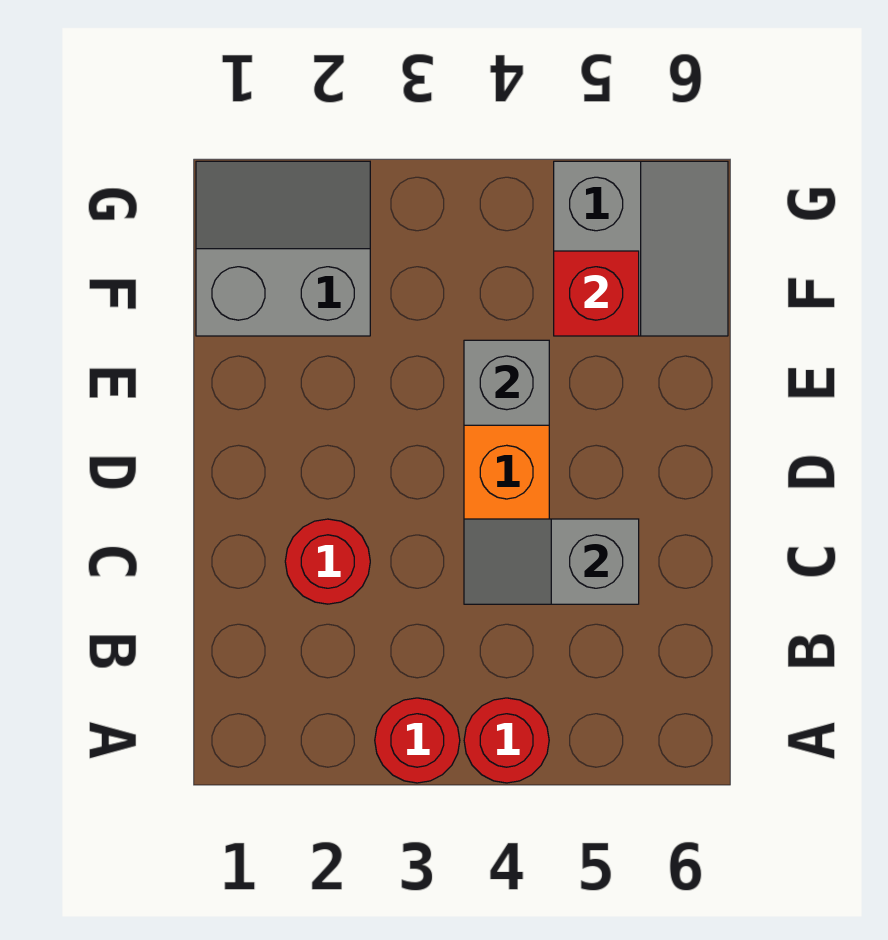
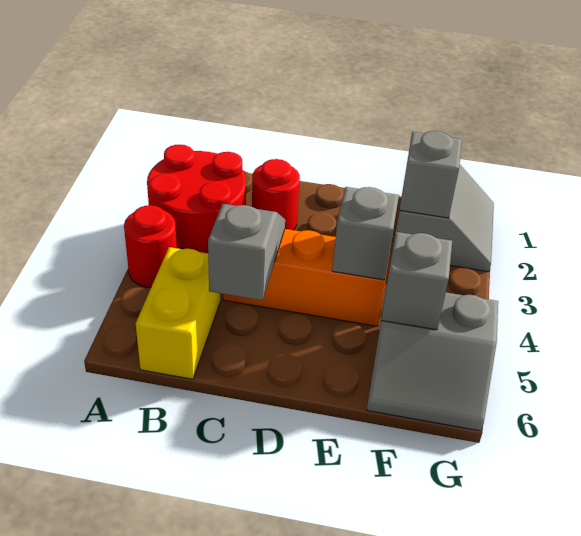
red round brick A3 level 1 -> red round brick A2:B3 level 1
none -> yellow brick B5:B6 level 1
none -> grey brick F2 level 2
red brick F5 level 2 -> grey brick F5 level 2

